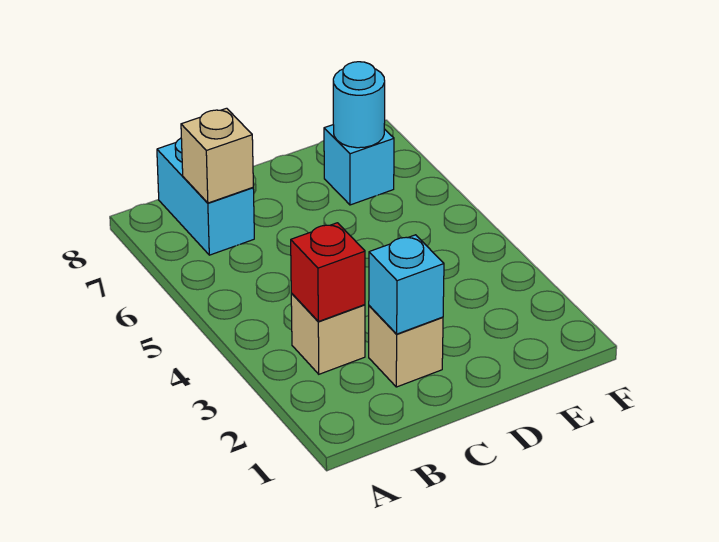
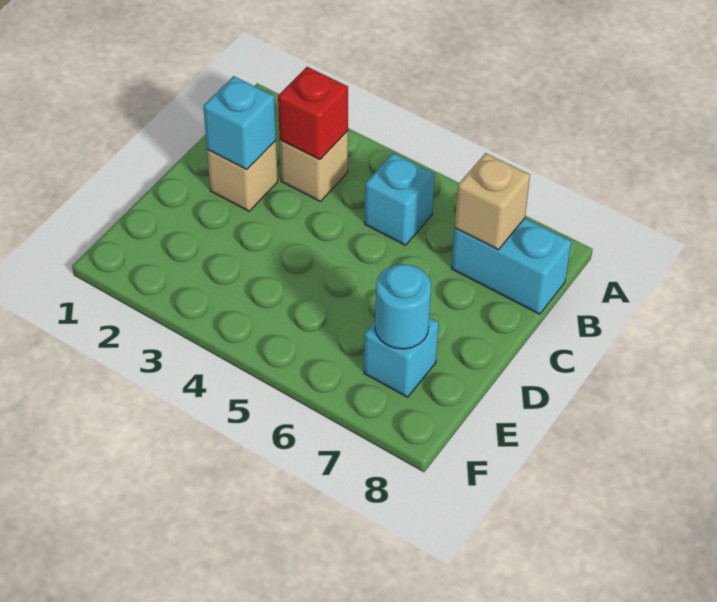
none -> cyan brick B5 level 1

